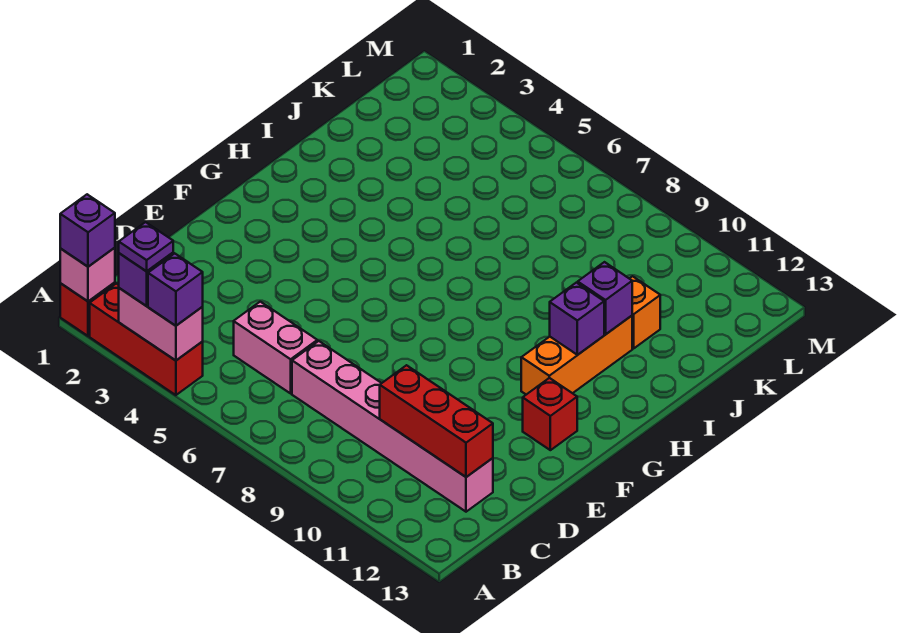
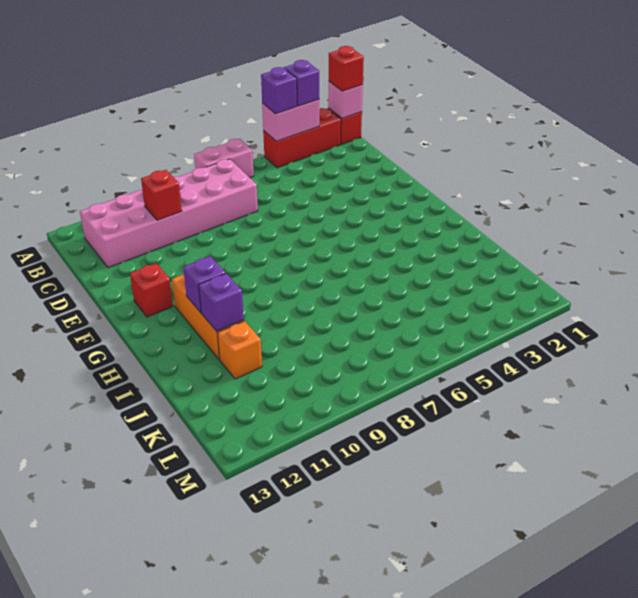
purple brick A1 level 3 -> red brick A1 level 3
purple plate A3 level 4 -> none
pink brick C5:C6 level 1 -> pink brick A6:A7 level 1
pink brick C7:C12 level 1 -> pink brick B7:C12 level 1
red brick C10:C12 level 2 -> red brick C10 level 2

